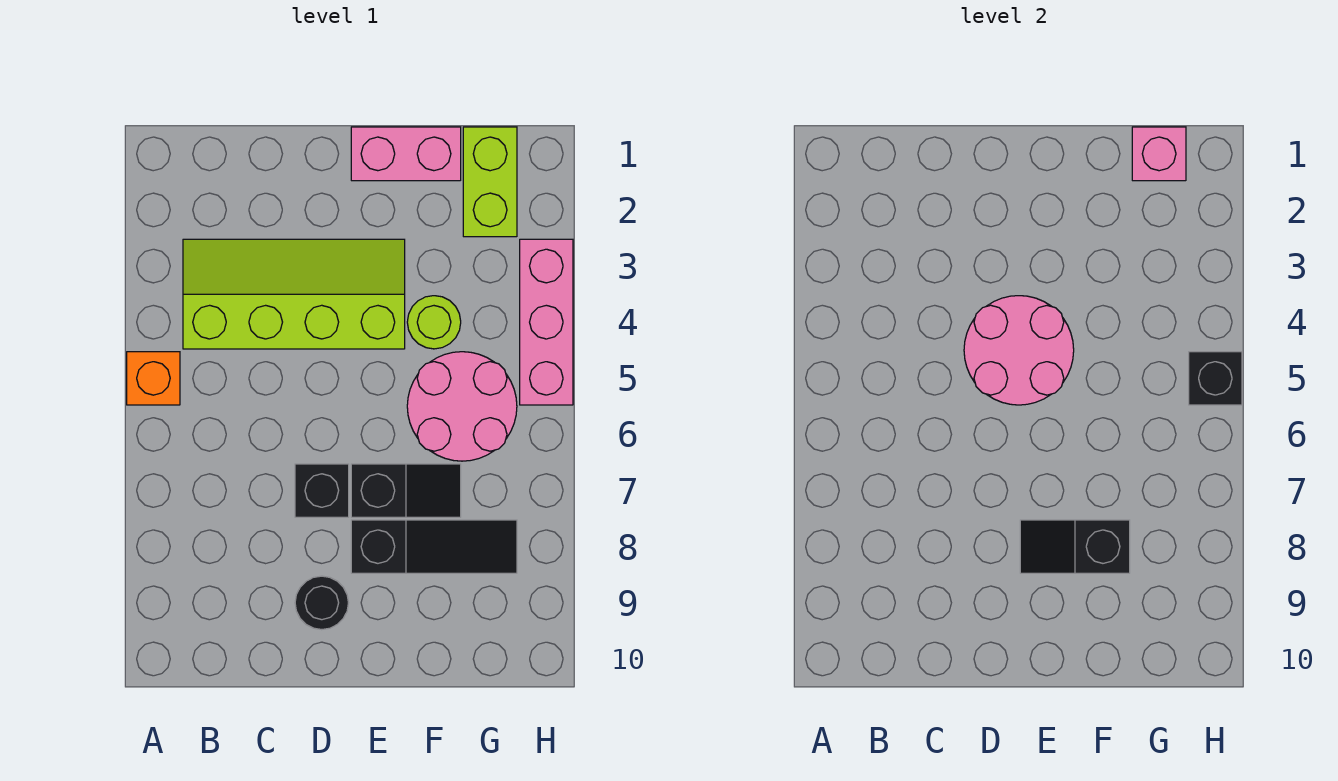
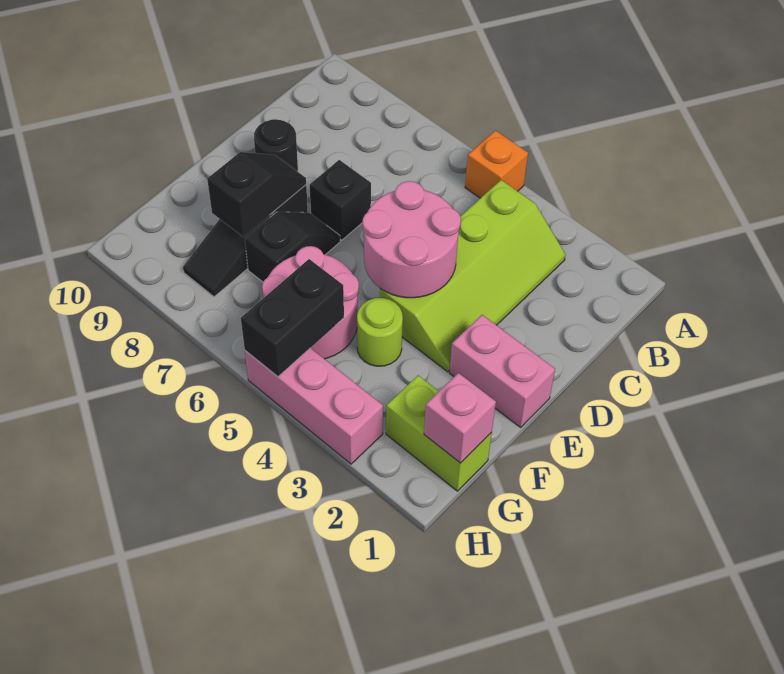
pink brick E1:F1 level 1 -> pink brick E1:E2 level 1
black slope E7:F7 level 1 top E -> black slope E7:F7 level 1 top F
black brick H5 level 2 -> black brick G5:H5 level 2

